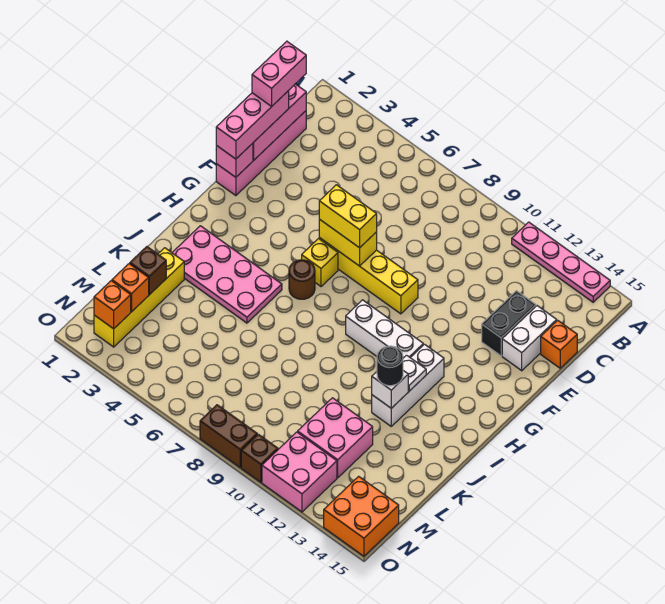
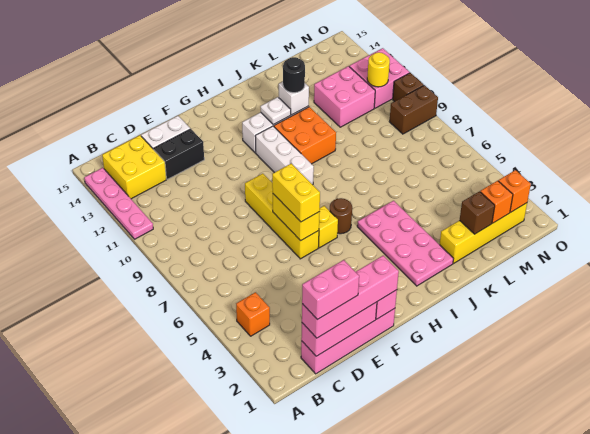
none -> yellow brick B13:C14 level 1
pink brick D1:F1 level 3 -> pink brick C1:F1 level 3
orange brick D15 level 1 -> orange brick B4 level 1
none -> yellow round brick N11 level 2
orange brick N14:O15 level 1 -> orange brick I10:J11 level 1
brown brick O8:O9 level 1 -> brown brick N9:O9 level 1

